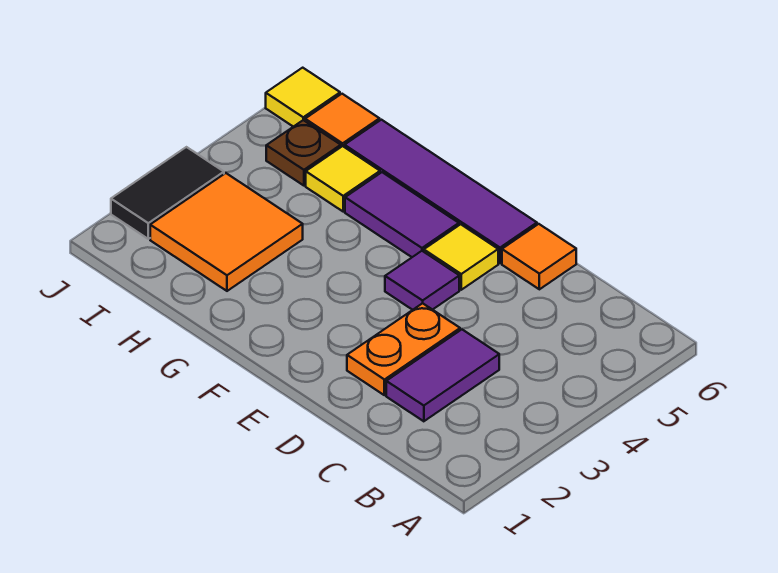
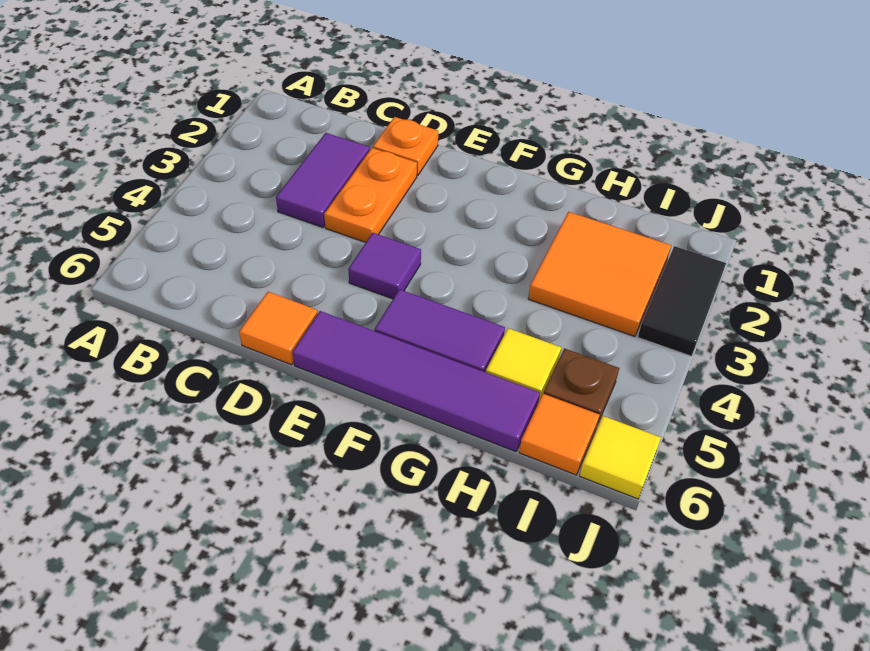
none -> orange plate D1 level 1
yellow tile E5 level 1 -> none

